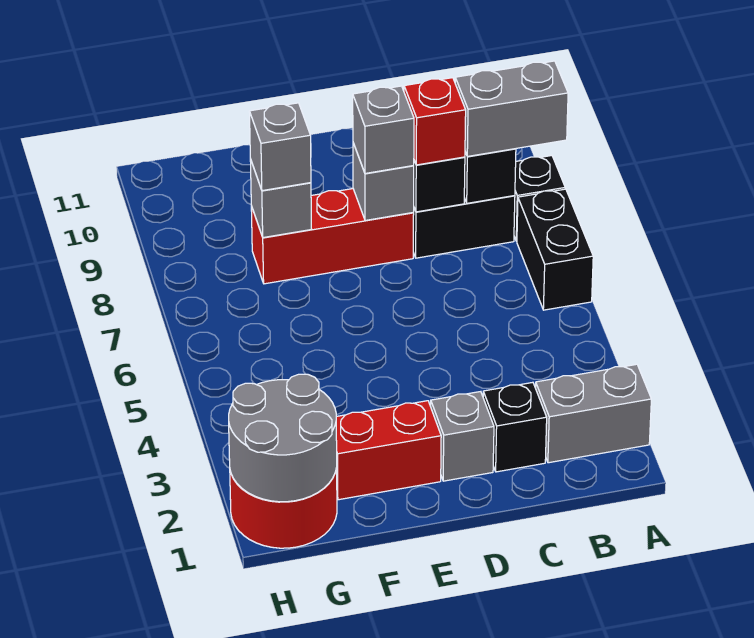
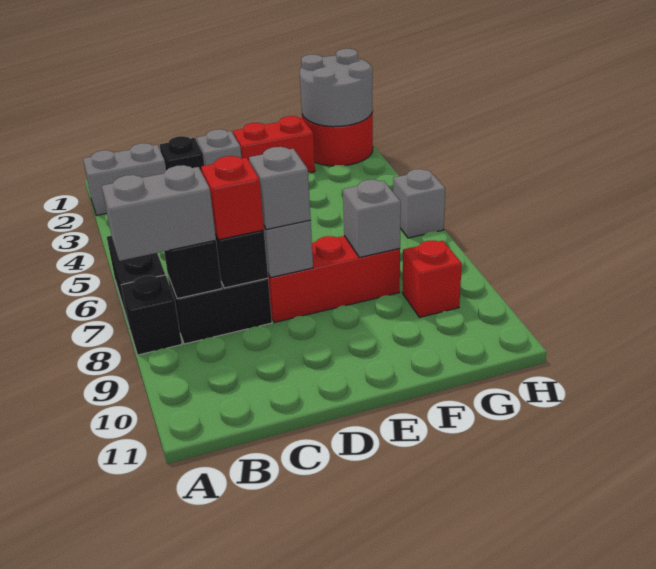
grey brick F8 level 3 -> grey brick H6 level 1
none -> red brick G9 level 1

